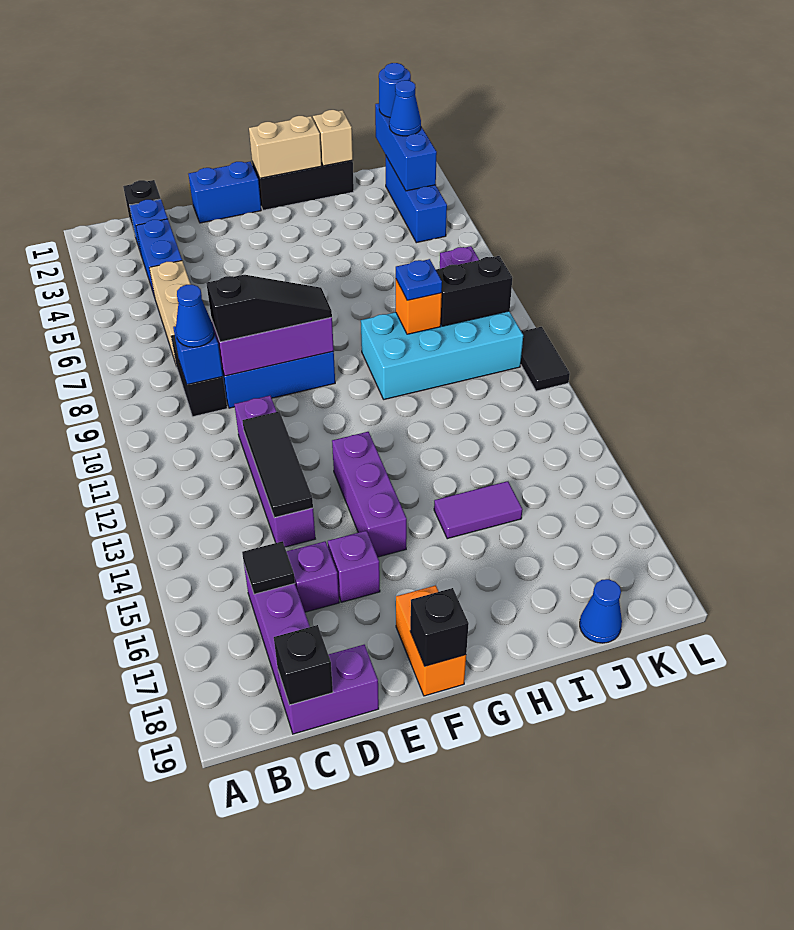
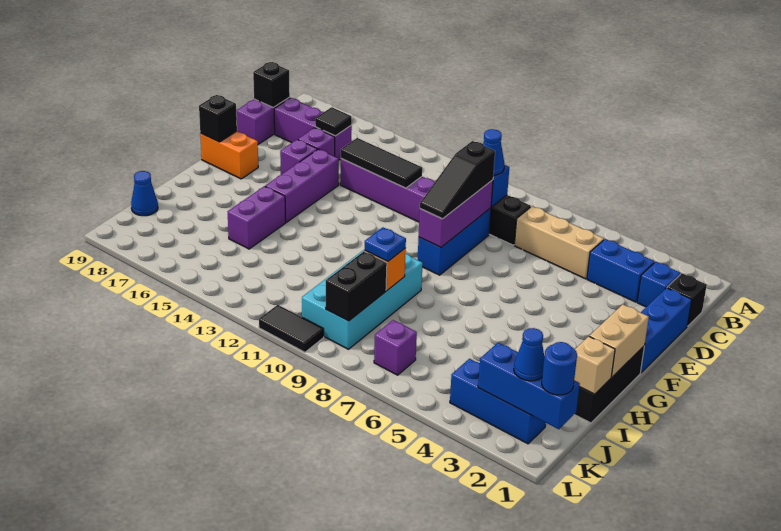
blue brick E1:F1 level 1 -> blue brick D1:F1 level 1
purple brick F13:F15 level 1 -> purple brick E15:G15 level 1
purple tile H15:I15 level 1 -> purple brick H15:I15 level 1

